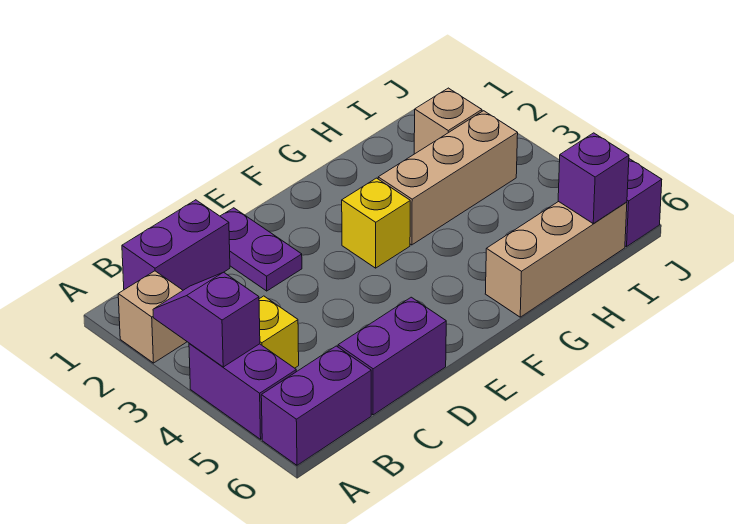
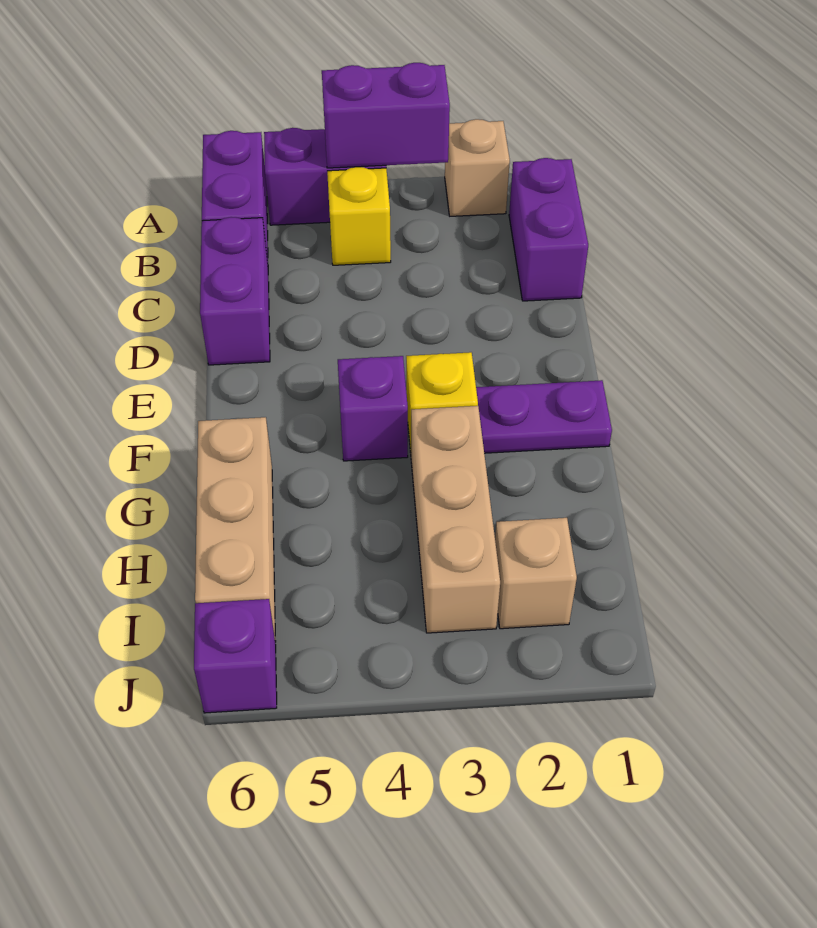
purple slope A3:A4 level 2 top 4 -> purple brick A3:A4 level 2
purple plate D1:D2 level 1 -> purple plate F1:F2 level 1
purple brick I6 level 2 -> purple brick F4 level 1

